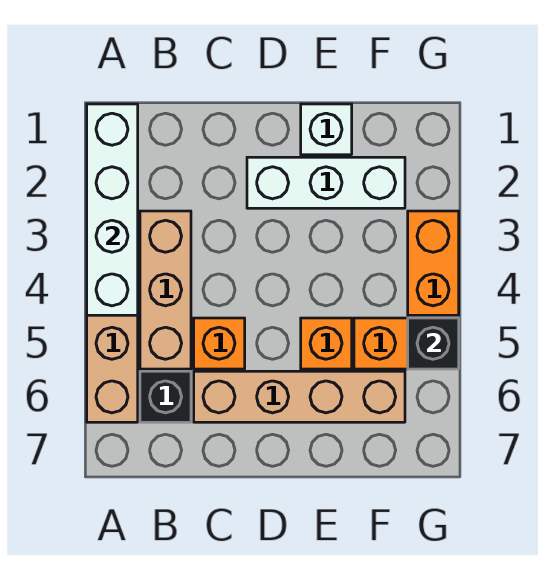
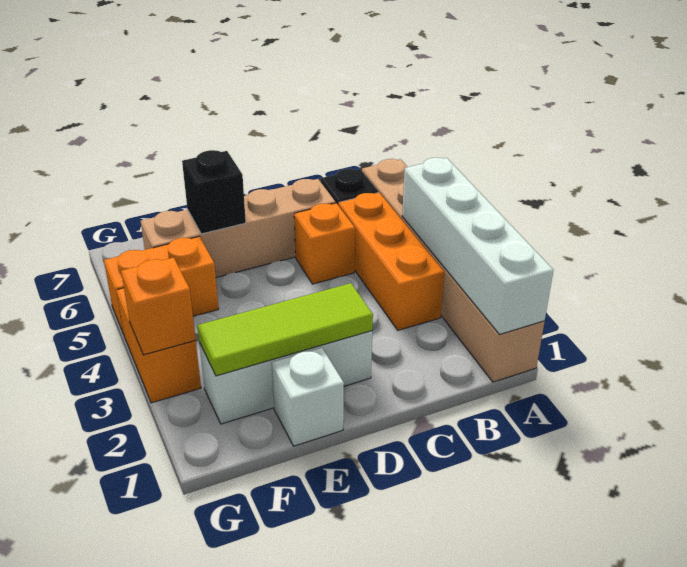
tan brick B3:B5 level 1 -> orange brick B3:B5 level 1
none -> lime tile D2:F2 level 2
orange brick E5 level 1 -> orange brick G3 level 2
black brick G5 level 2 -> black brick E6 level 2

